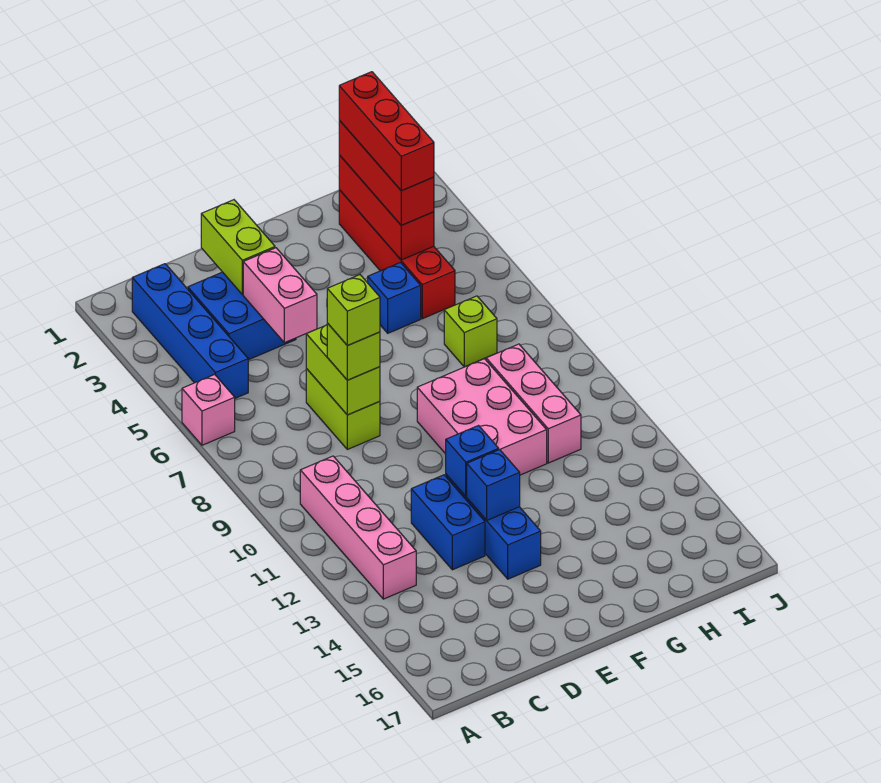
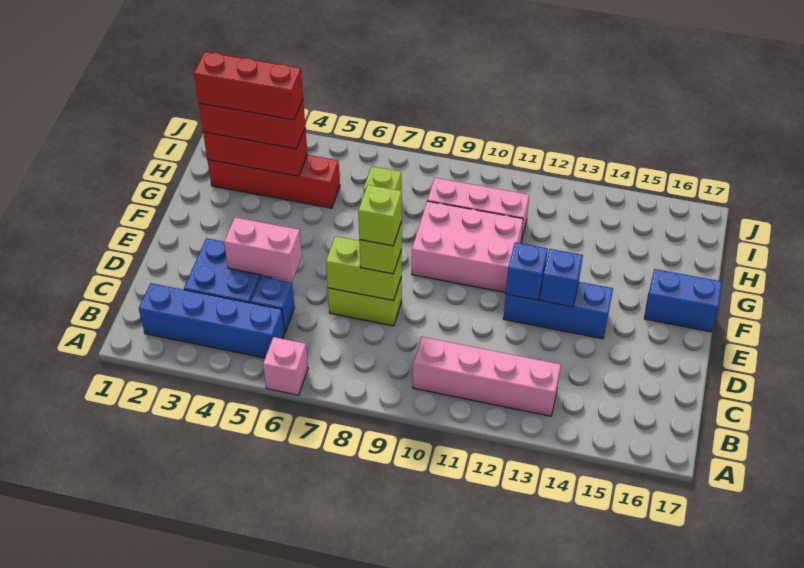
lime brick D2:D3 level 2 -> none
blue brick D12:D13 level 1 -> blue brick F16:F17 level 1
blue brick G5 level 1 -> blue brick C5 level 1

